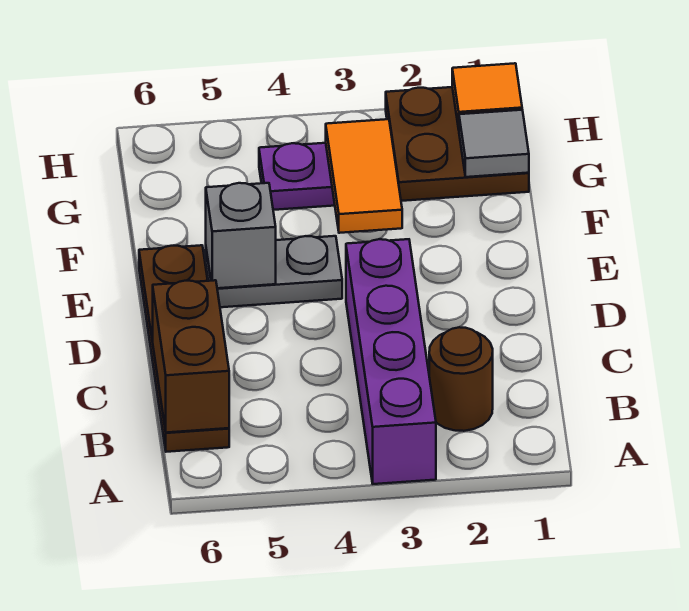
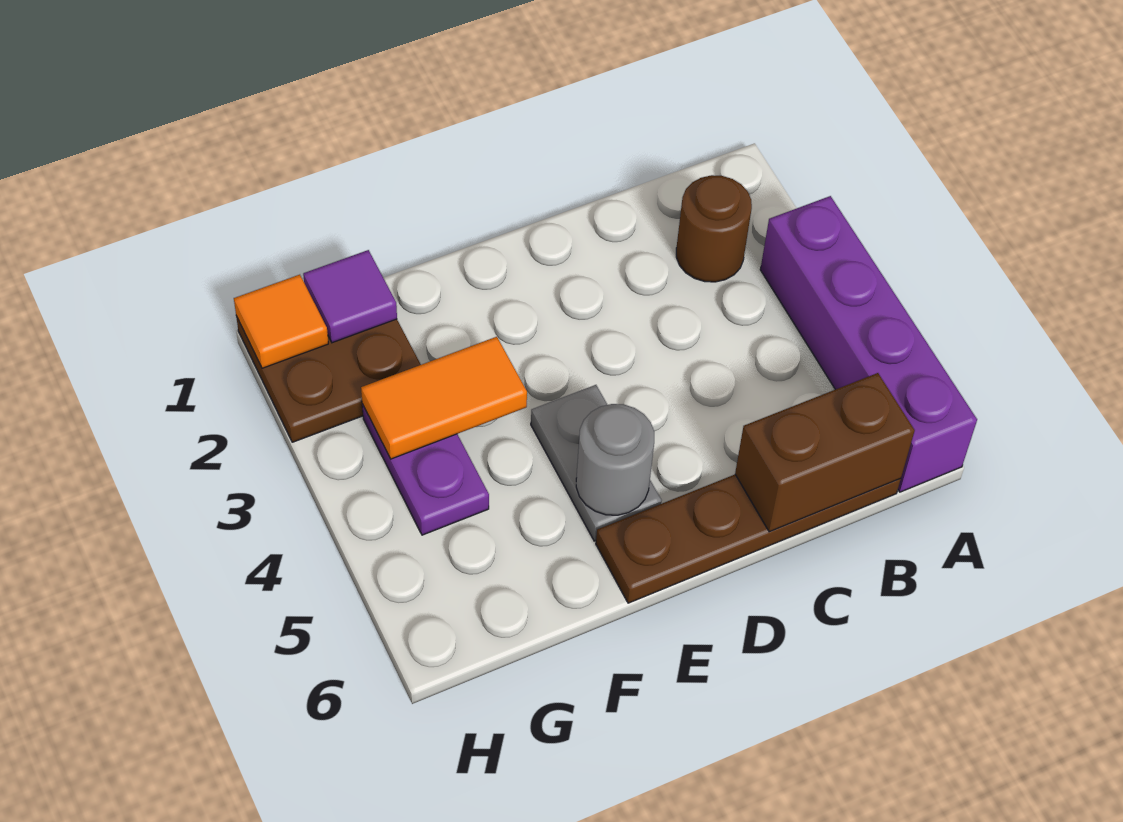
purple brick A3:D3 level 1 -> purple brick A3:A6 level 1
grey brick E5 level 2 -> grey round brick E5 level 2
grey tile G1 level 2 -> purple tile G1 level 2

